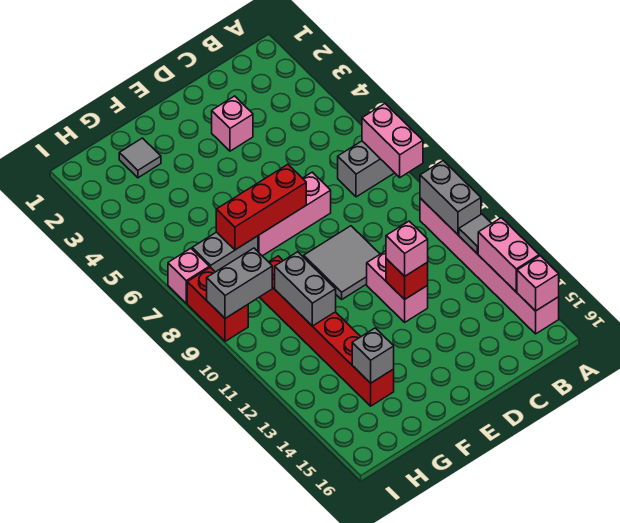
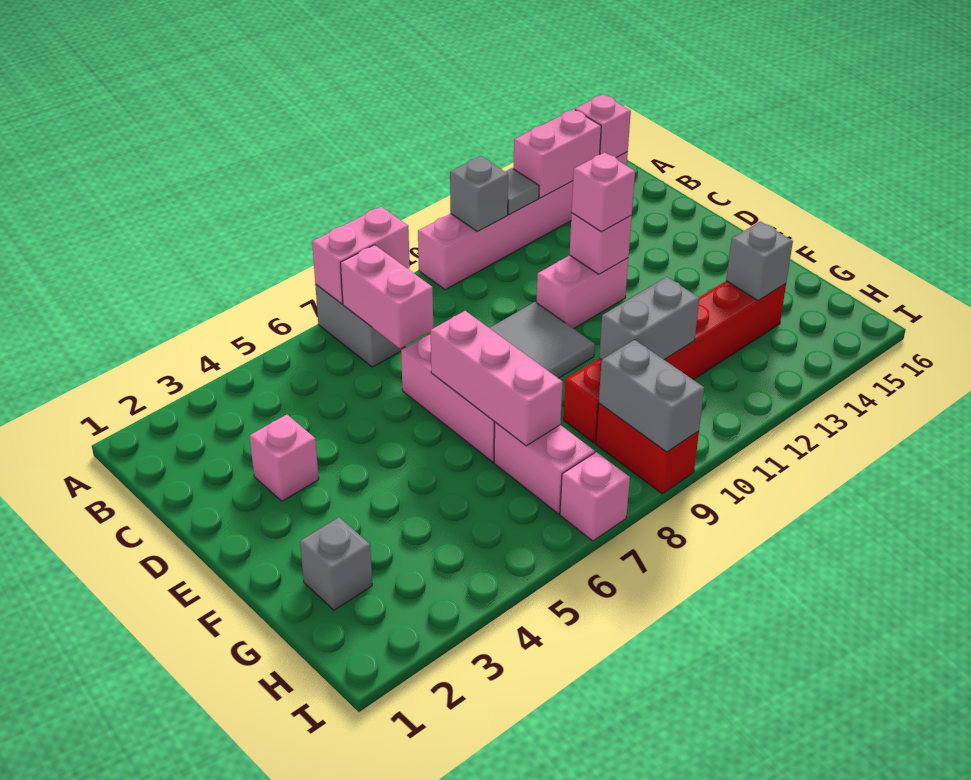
grey brick A10:A11 level 2 -> grey brick A11 level 2
none -> pink brick B7:C7 level 2
red brick D12 level 2 -> pink brick D12 level 2
red brick E7:G7 level 2 -> pink brick E7:G7 level 2
grey tile G2 level 1 -> grey brick G2 level 1
grey brick G7:H7 level 1 -> pink brick G7:H7 level 1
red brick I8:I9 level 1 -> red brick H9:I9 level 1

